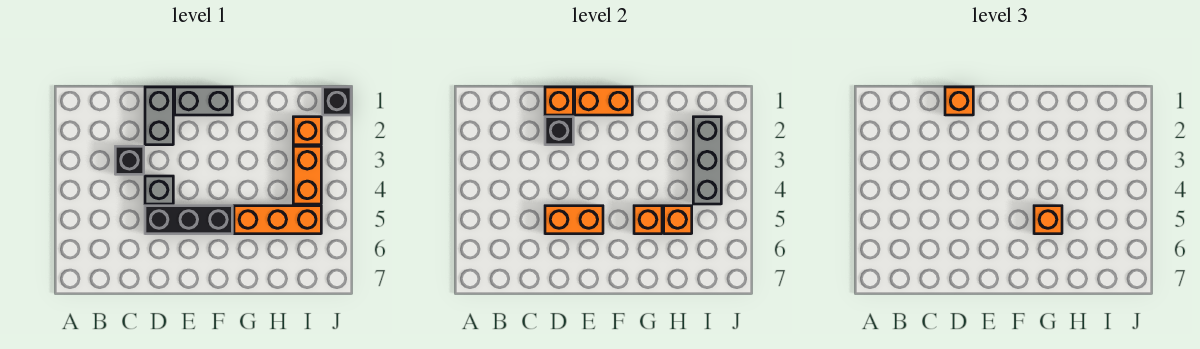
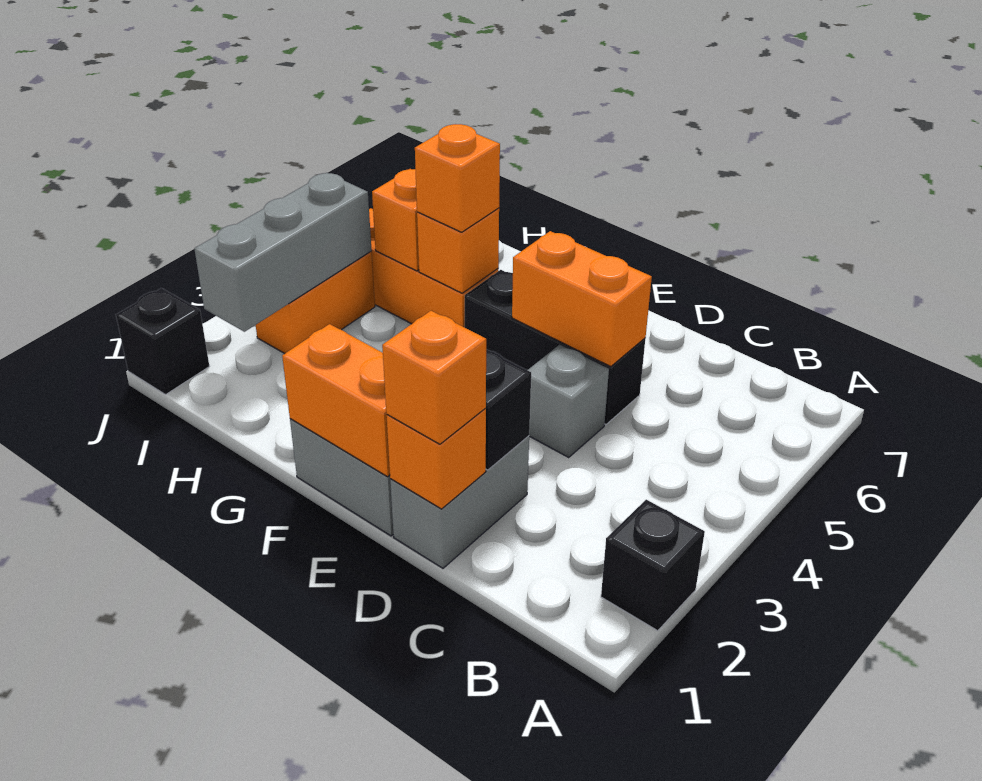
black brick C3 level 1 -> black brick A2 level 1
orange brick I2 level 1 -> none

